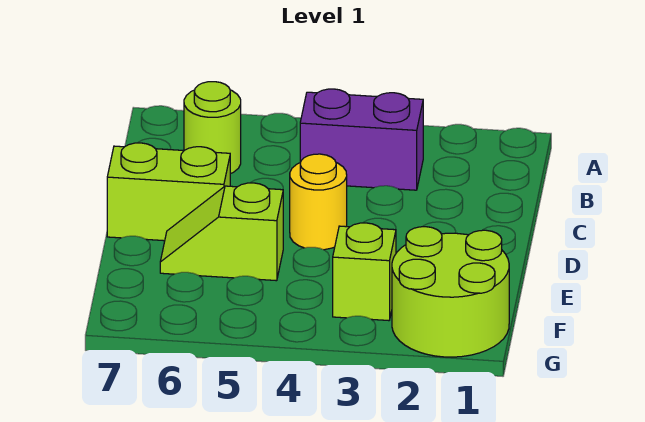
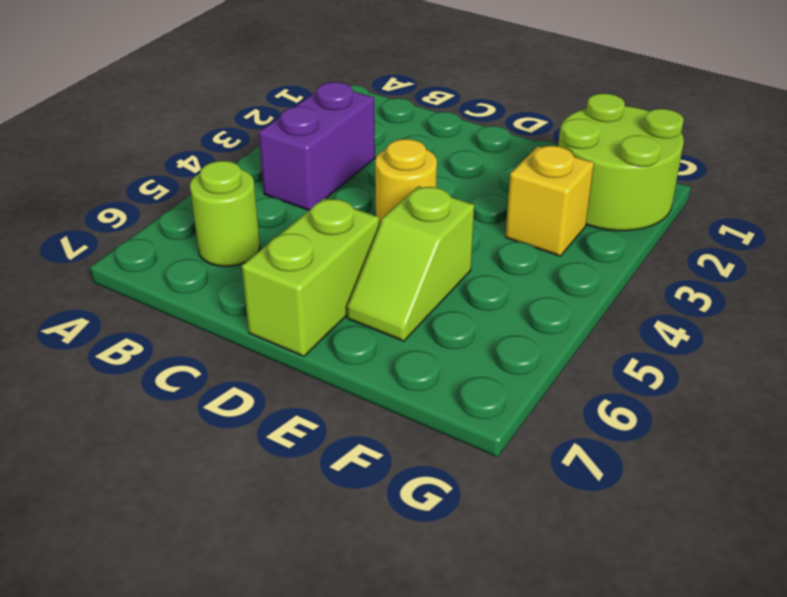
lime brick F3 level 1 -> yellow brick F3 level 1

